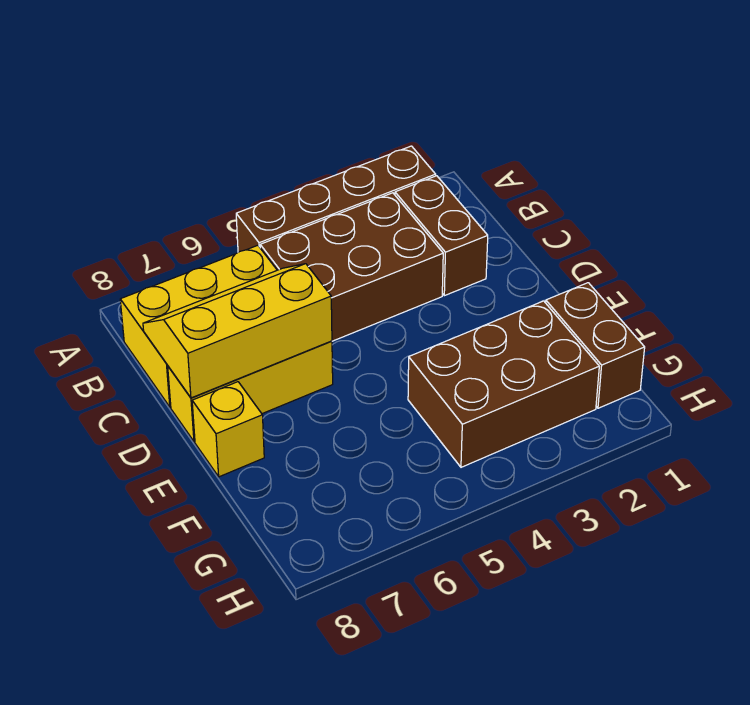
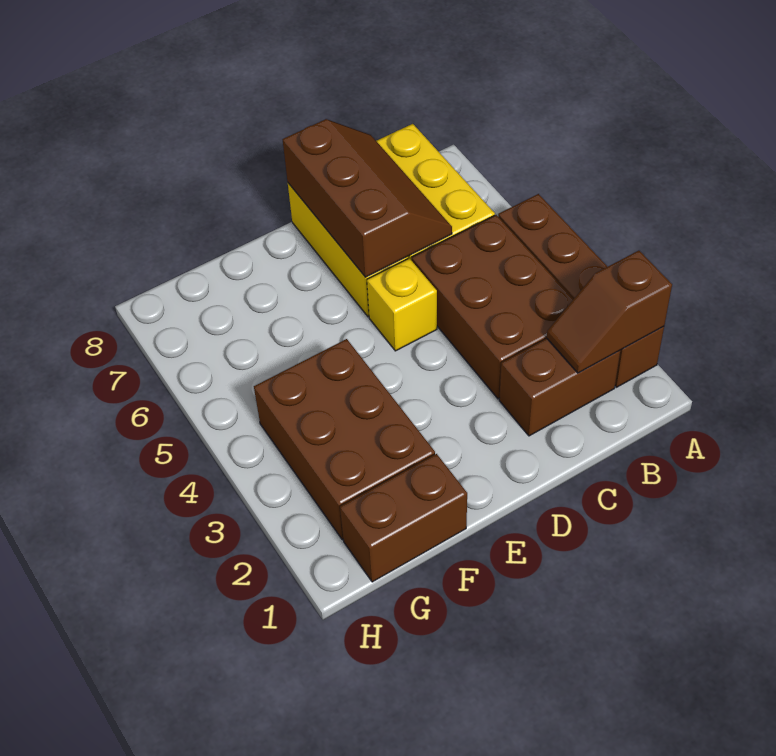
none -> brown slope A2:B2 level 2 top A
yellow slope C6:D8 level 2 top D -> brown slope C6:D8 level 2 top D
yellow brick E8 level 1 -> yellow brick D5 level 1

